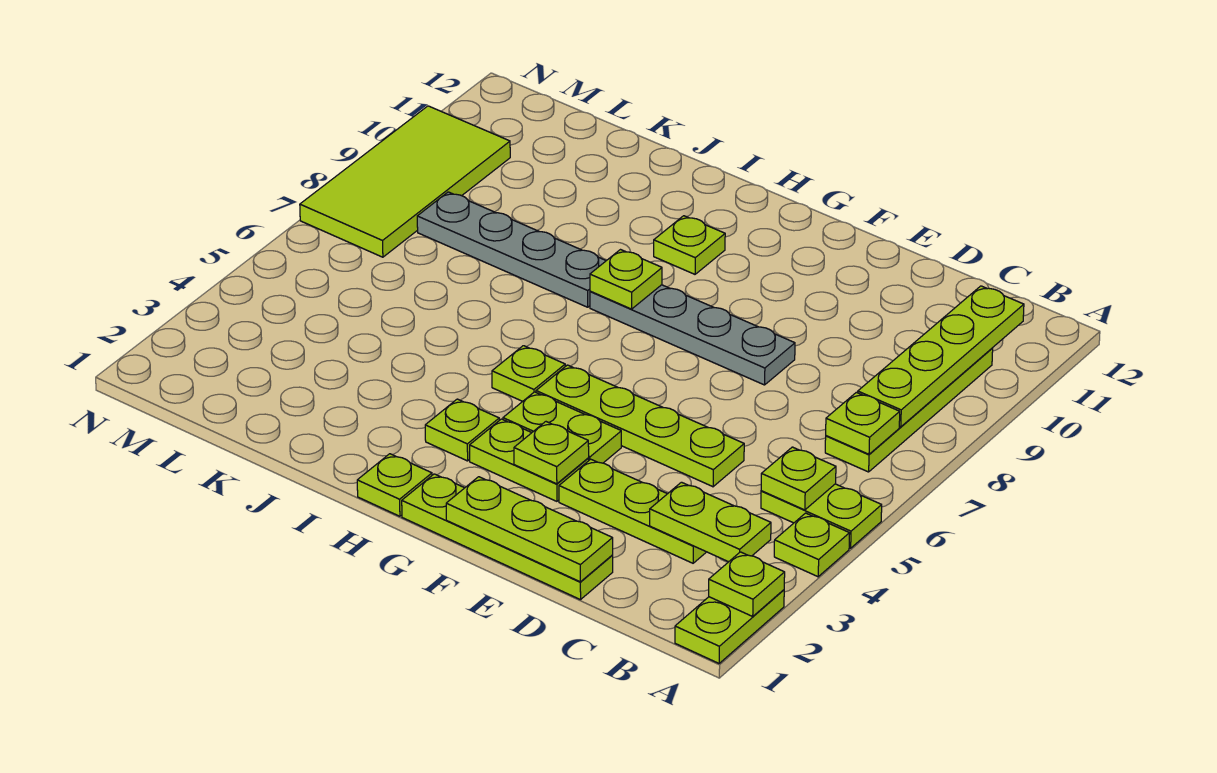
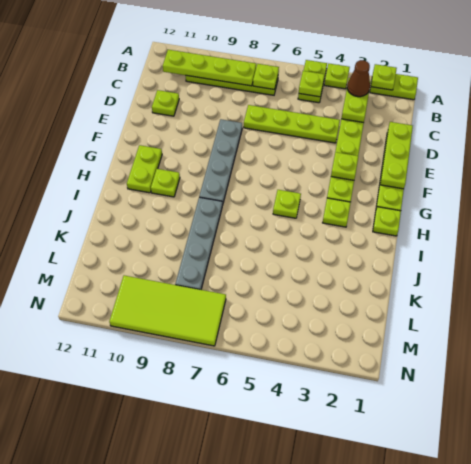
none -> brown cone B3 level 3
lime plate D5:G5 level 1 -> lime plate D4:D7 level 1
lime plate F4:G4 level 1 -> lime plate G11:H11 level 1
lime plate H8 level 2 -> lime plate D11 level 1

